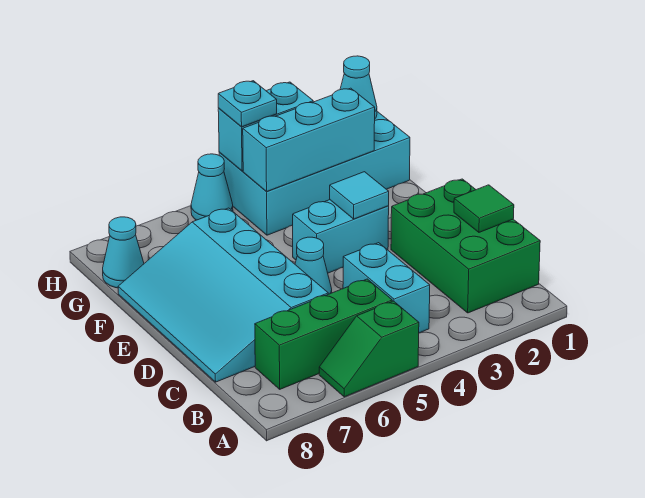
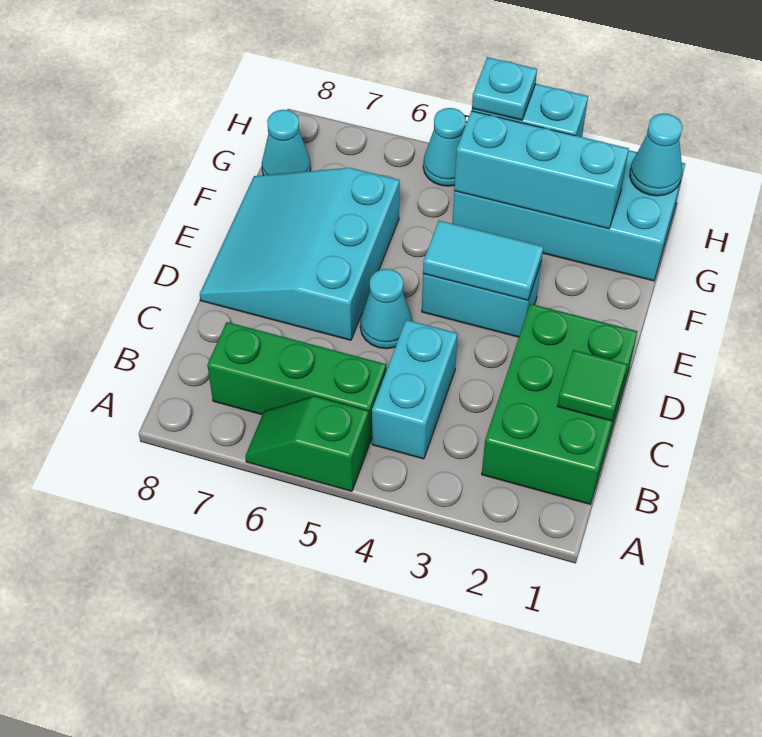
cyan slope C6:F8 level 1 top 6 -> cyan slope D6:F8 level 1 top 6
cyan tile E3 level 2 -> cyan tile E3:E4 level 2

